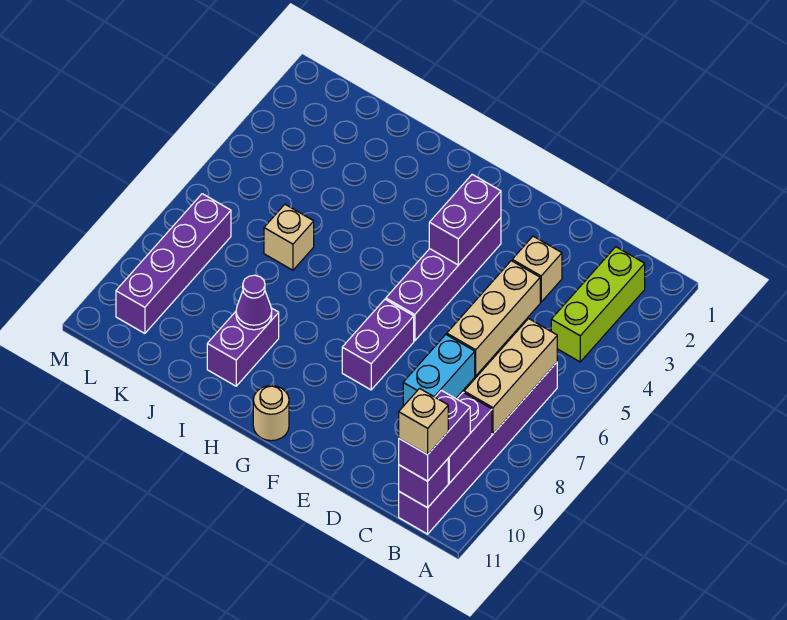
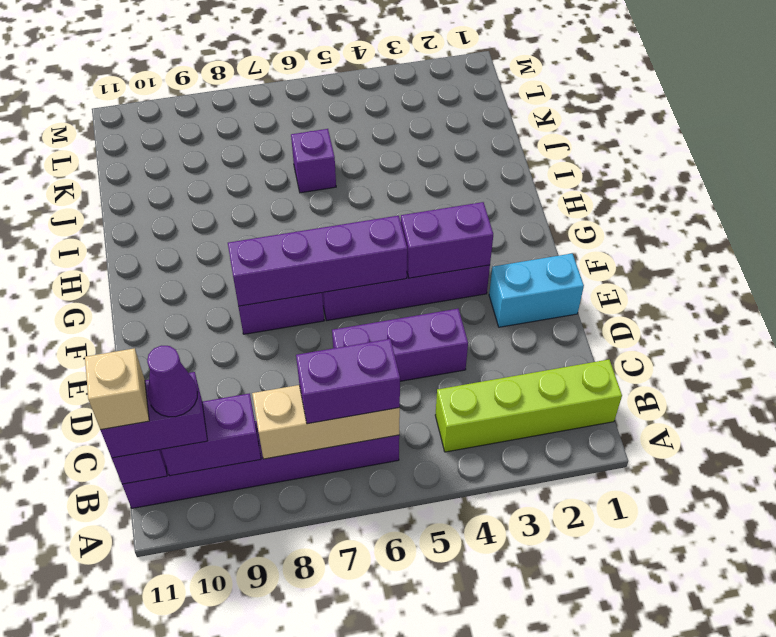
lime brick B2:B4 level 1 -> lime brick B1:B4 level 1
tan brick D3 level 1 -> none
tan brick D4:D6 level 1 -> purple brick D4:D6 level 1
cyan brick D7:D8 level 1 -> cyan brick E1:E2 level 1
tan round brick G11 level 1 -> none
purple brick I9:I10 level 1 -> purple brick B6:B7 level 3
purple cone I9 level 2 -> purple cone B10 level 4
tan brick J6 level 1 -> purple brick J6 level 1
purple brick L7:L10 level 1 -> purple brick F5:F8 level 2

